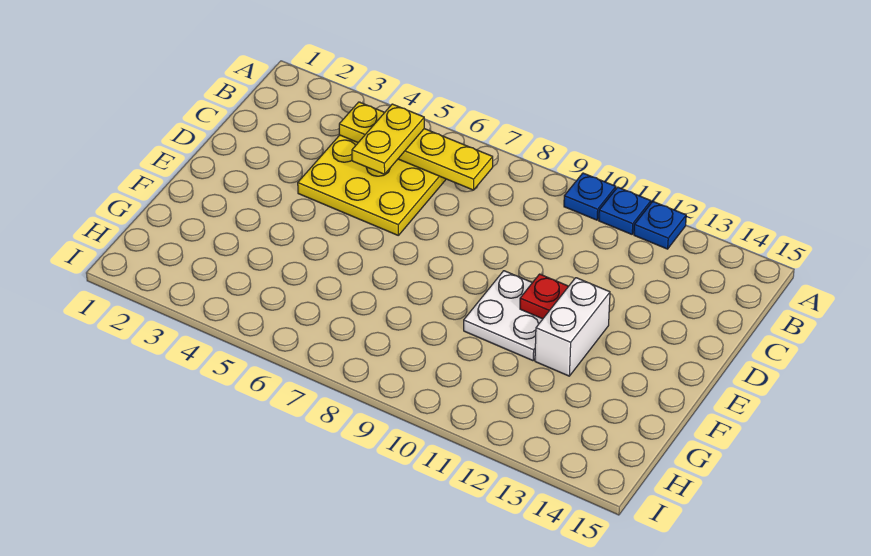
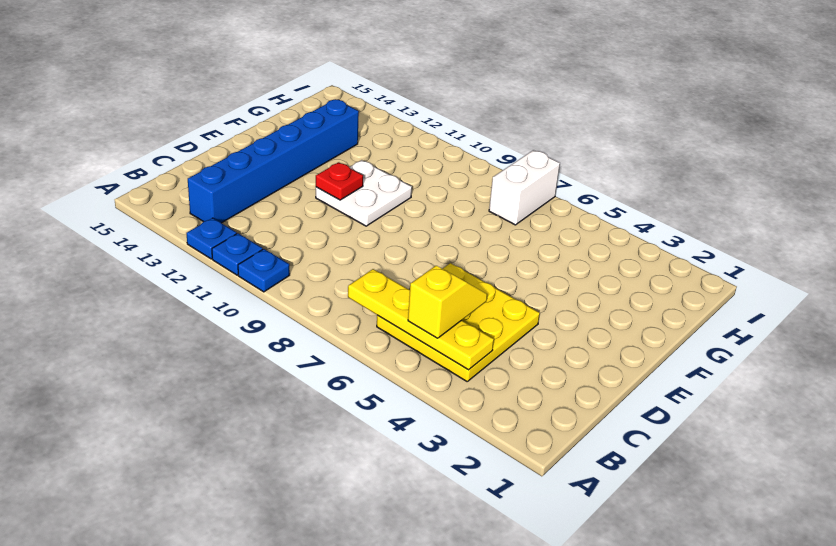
yellow plate B5:C5 level 3 -> yellow slope B5:C5 level 3 top B
none -> blue brick B13:G13 level 1
white brick E12:F12 level 1 -> white brick H7:I7 level 1

